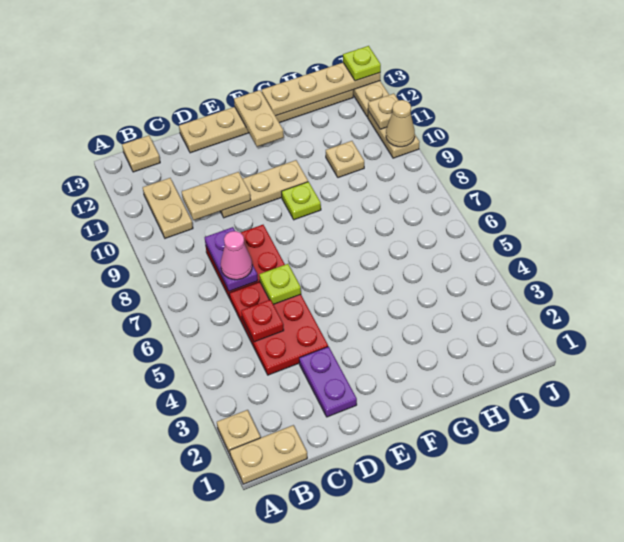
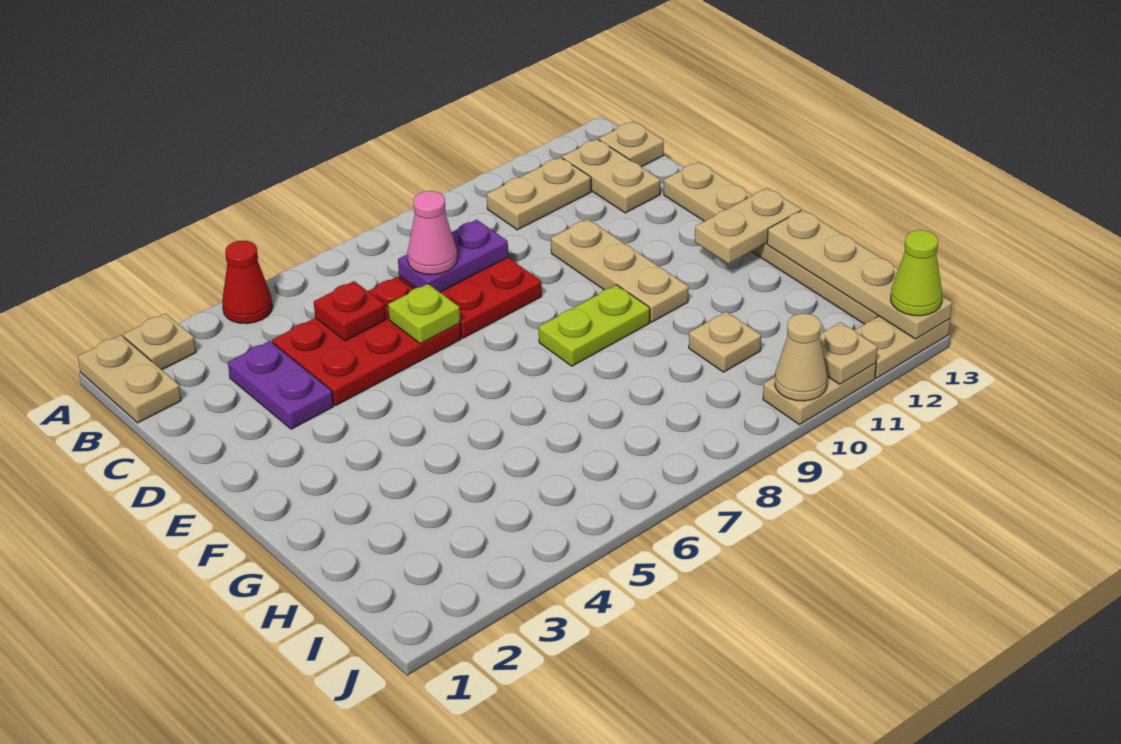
none -> red cone A4 level 1
tan plate C10:D10 level 2 -> tan plate B12:C12 level 1
purple plate D2:D3 level 1 -> purple plate C3:D3 level 1
lime plate F9 level 1 -> lime plate F8:F9 level 1
lime plate J13 level 3 -> lime cone J13 level 3

